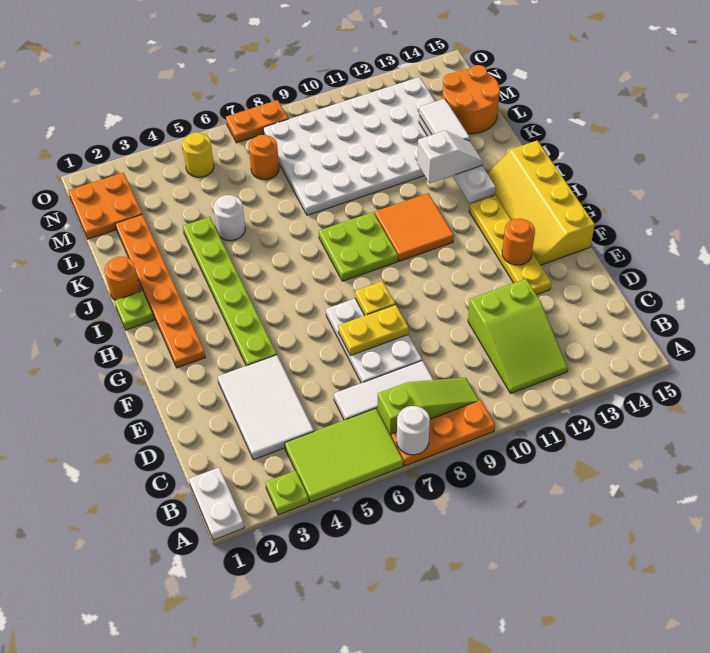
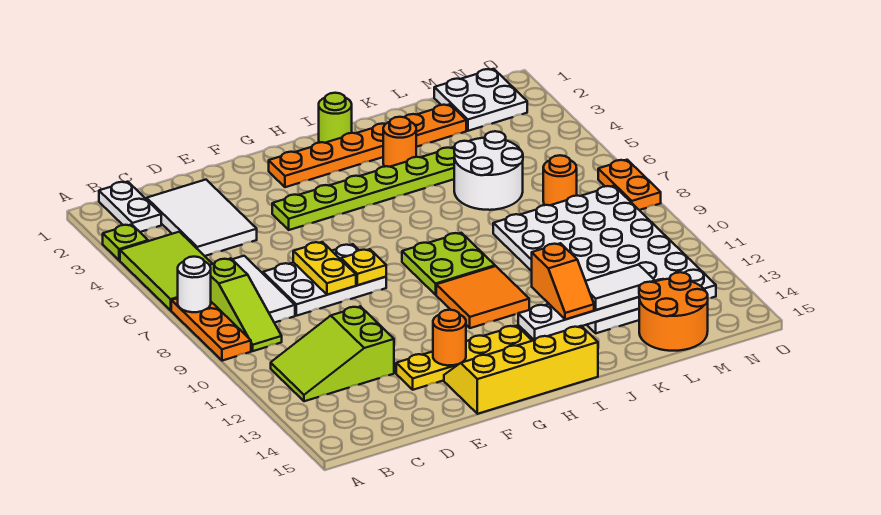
white plate A1:B1 level 1 -> white plate B1:B2 level 1
white tile C3:E4 level 1 -> white tile C2:D4 level 1
lime plate I1 level 1 -> lime round brick I1 level 1
orange round brick J1 level 1 -> orange round brick J3 level 1
white slope J12:J13 level 3 top 12 -> orange slope J12:J13 level 3 top 12
white round brick K5 level 1 -> white round brick K5:L6 level 1
orange plate M1:N2 level 1 -> white plate M1:N2 level 1
yellow round brick N5 level 1 -> none

